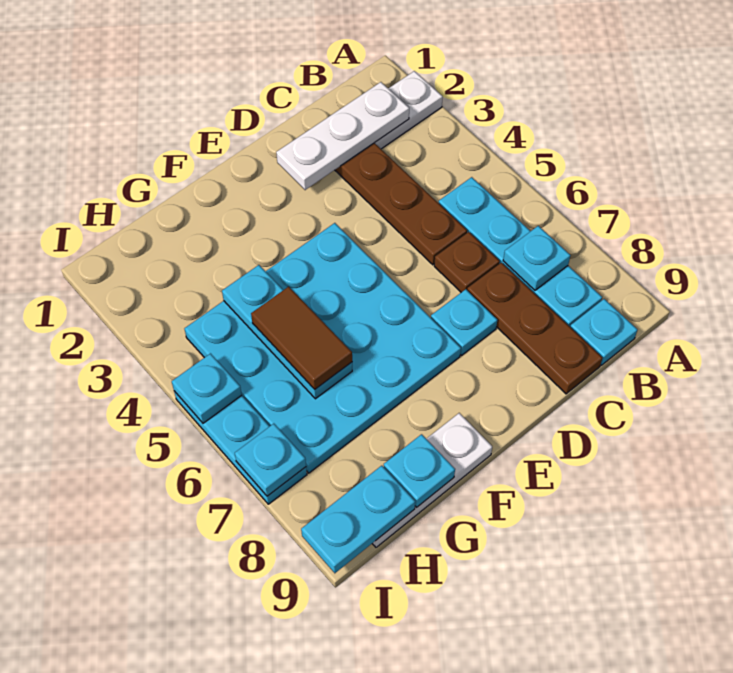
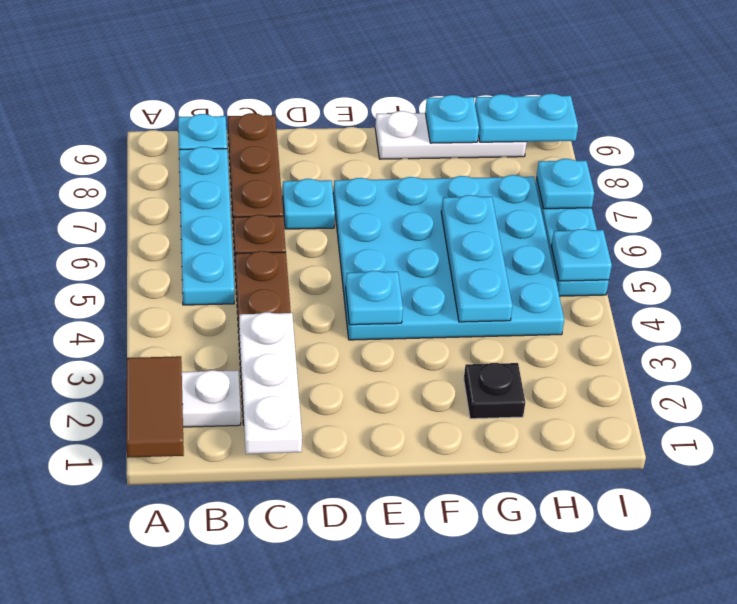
white plate B2:D2 level 2 -> white plate C1:C3 level 2
cyan plate B7 level 2 -> cyan plate E4 level 2
none -> black plate G2 level 1
brown tile G5:G6 level 3 -> brown tile A1:A2 level 2

